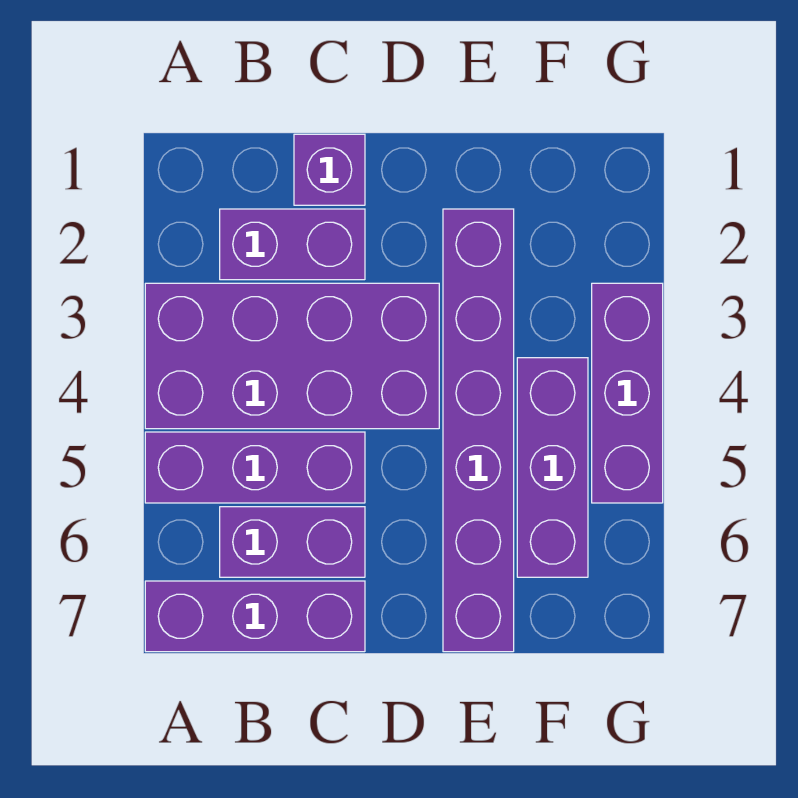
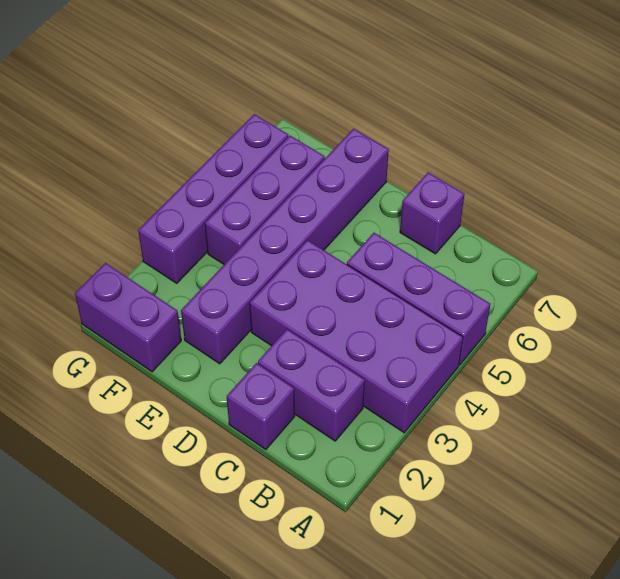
purple brick A7:C7 level 1 -> purple brick C7 level 1
purple brick B6:C6 level 1 -> purple brick F1:G1 level 1
purple brick G3:G5 level 1 -> purple brick G3:G6 level 1

